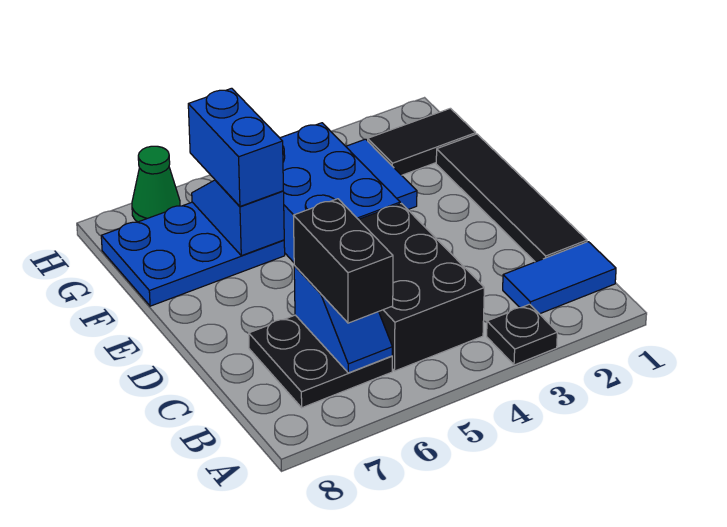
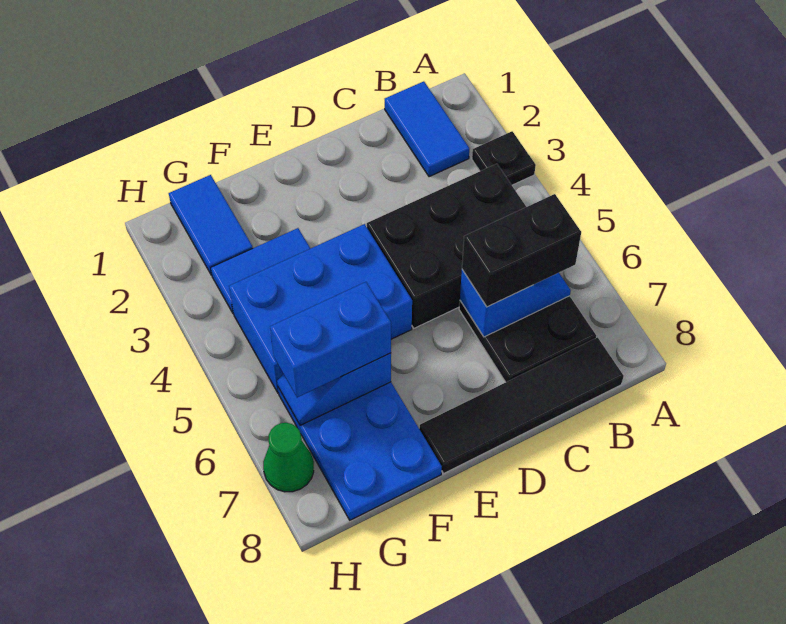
black tile C1:F1 level 1 -> black tile B8:E8 level 1
black tile G1:G2 level 1 -> blue tile G1:G2 level 1

